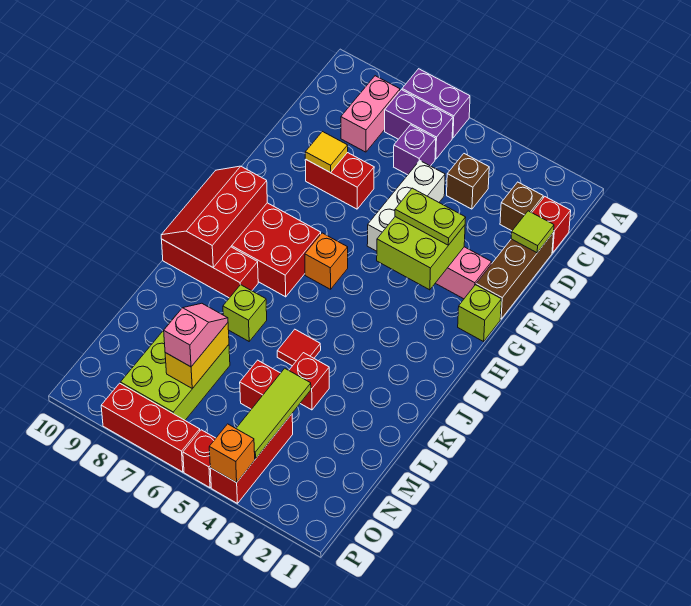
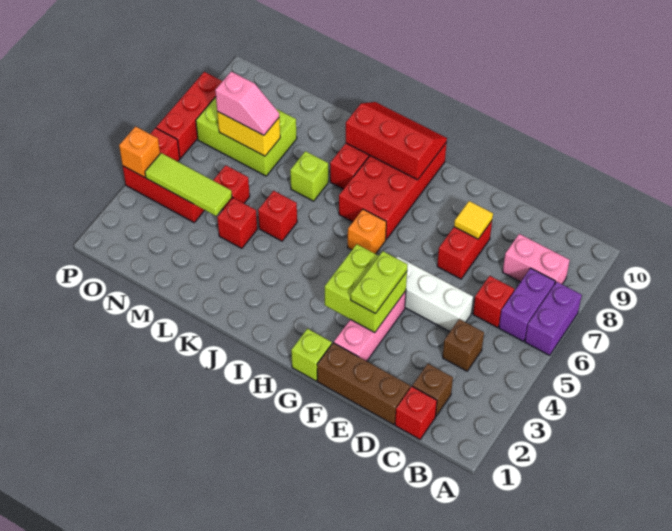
purple brick C6 level 1 -> red brick C6 level 1
lime tile D1 level 2 -> none
red tile K5 level 1 -> red brick K5 level 1

